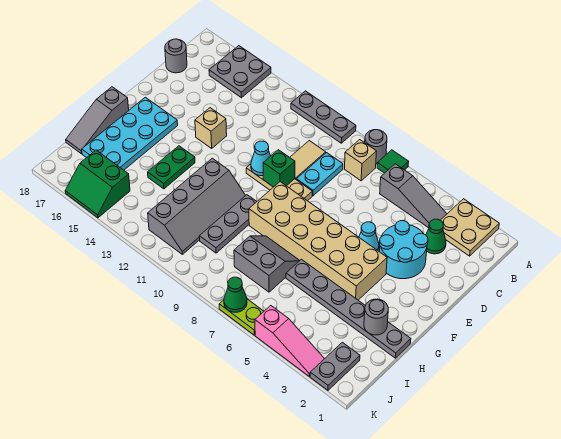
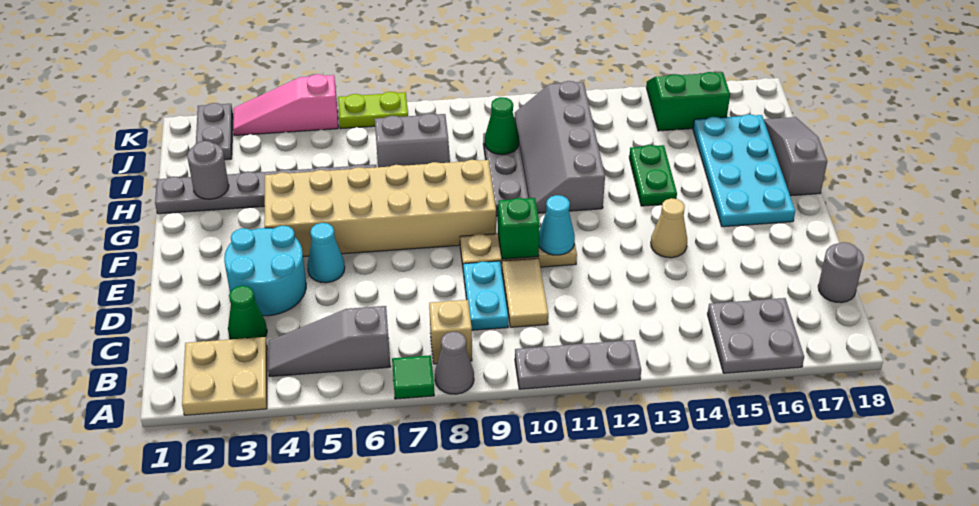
grey round brick A8 level 1 -> grey cone A8 level 1
tan brick E14 level 1 -> tan cone E14 level 1
green cone K7 level 2 -> green cone I10 level 2

